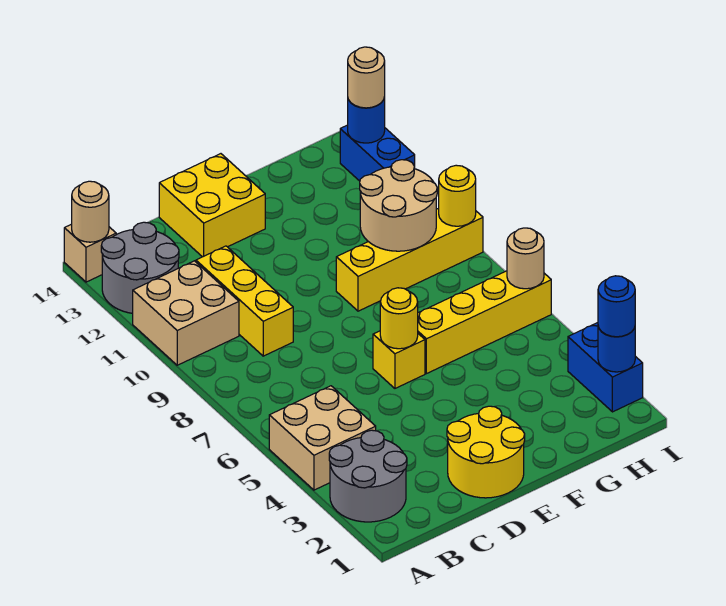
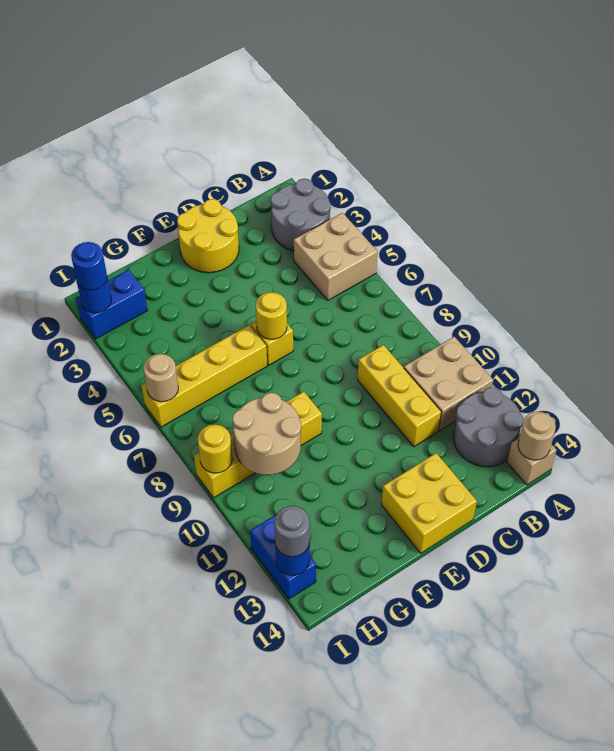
blue brick I2:I3 level 1 -> blue brick H2:I2 level 1
tan round brick I13 level 3 -> grey round brick I13 level 3

